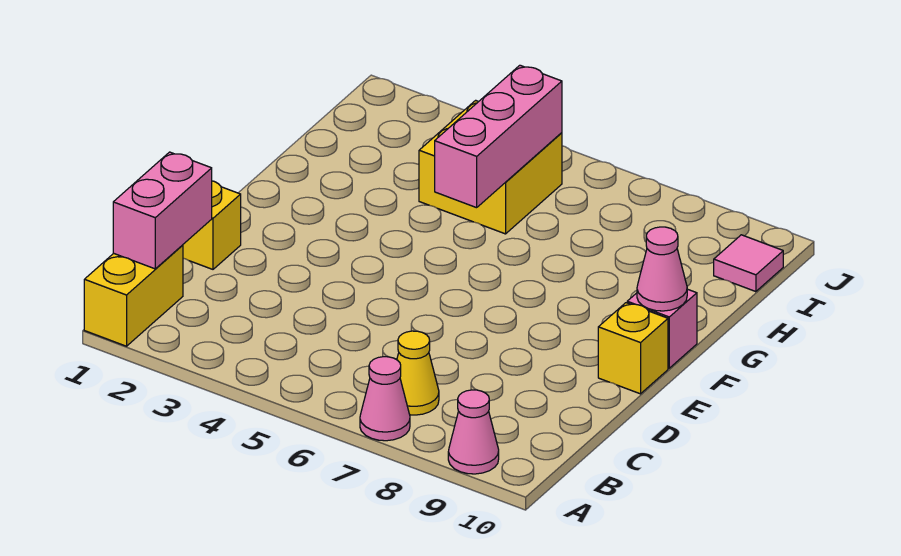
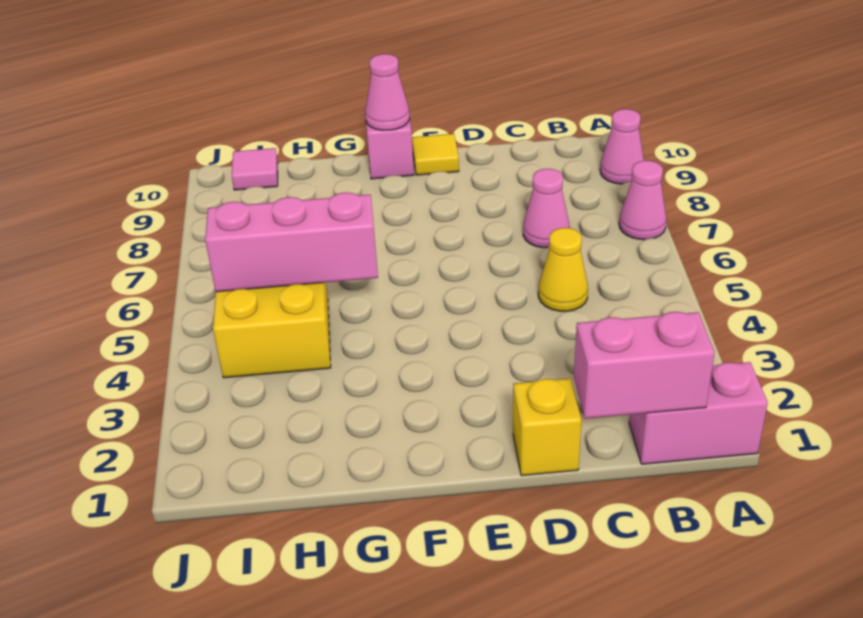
yellow brick A1:B1 level 1 -> pink brick A1:B1 level 1
yellow cone B7 level 1 -> yellow cone C5 level 1
none -> pink cone C7 level 1
yellow brick E10 level 1 -> yellow tile E10 level 1

